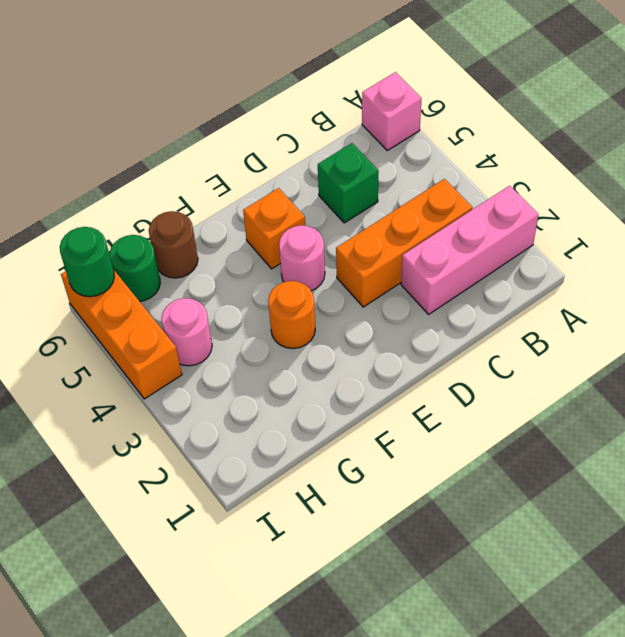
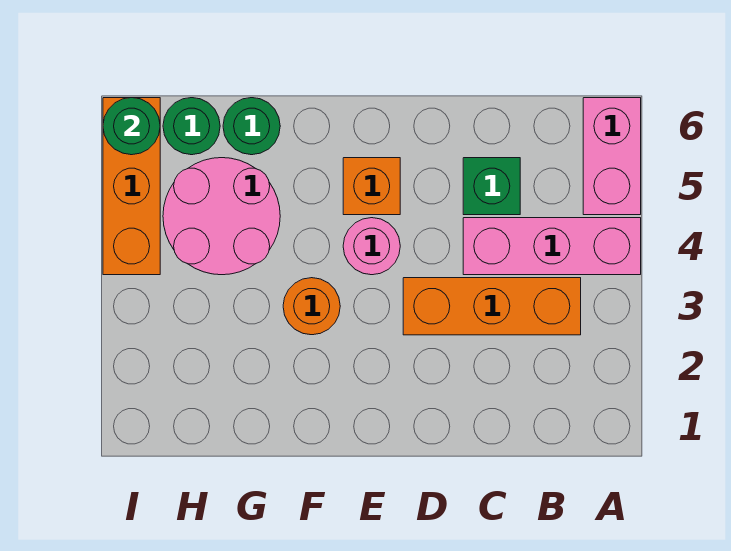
pink brick A2:C2 level 1 -> pink brick A4:C4 level 1
pink brick A6 level 1 -> pink brick A5:A6 level 1
brown round brick G6 level 1 -> green round brick G6 level 1
pink round brick H4 level 1 -> pink round brick G4:H5 level 1

